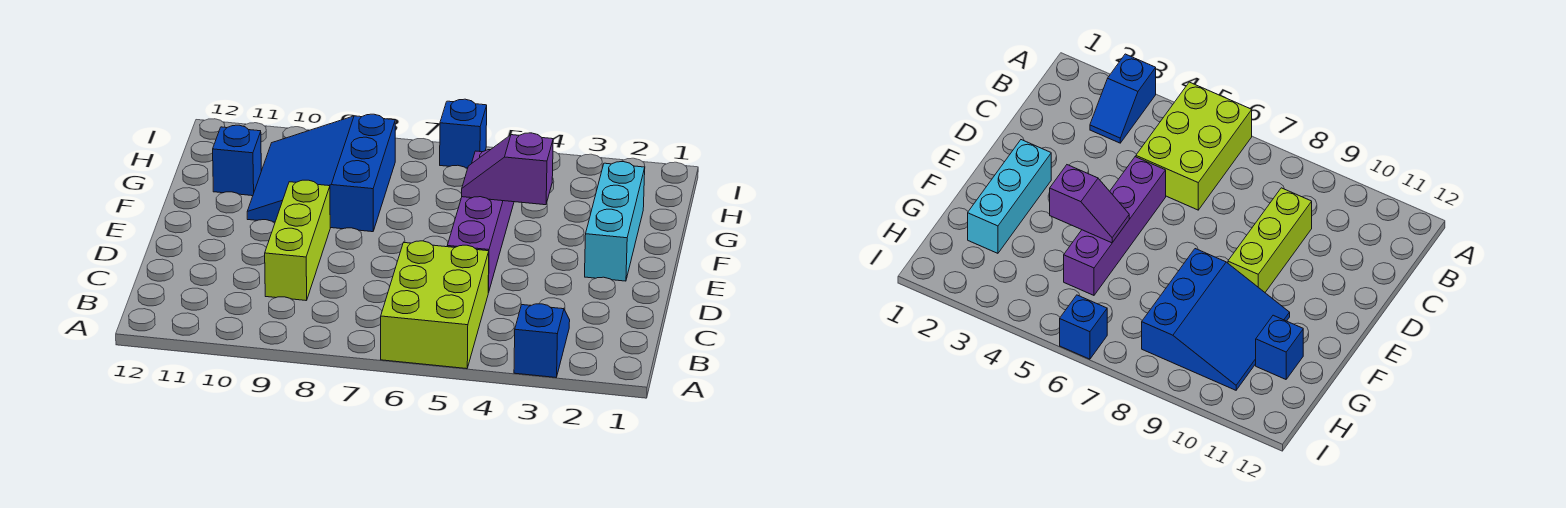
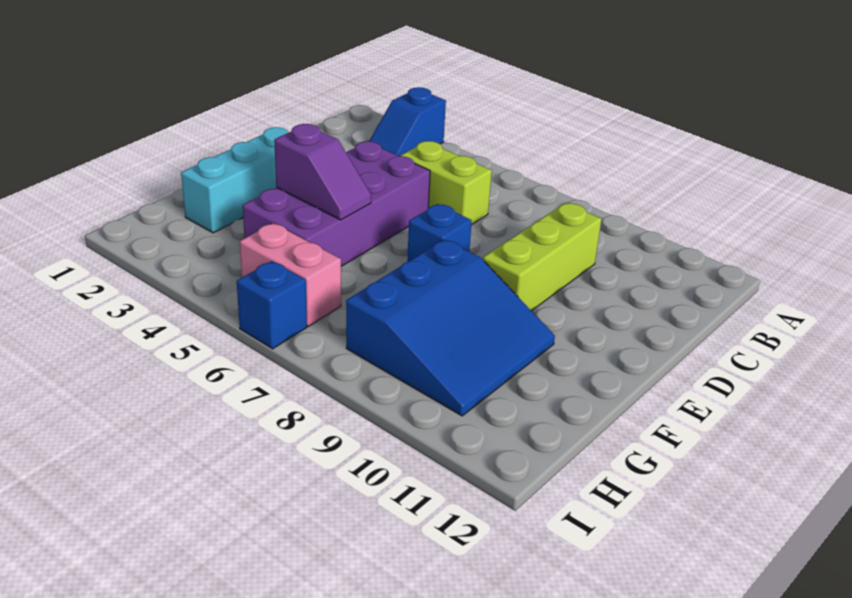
lime brick A5:C6 level 1 -> lime brick C5:C6 level 1
purple brick D5:G5 level 1 -> purple brick D4:G5 level 1
blue brick G11 level 1 -> blue brick E7 level 1
none -> pink brick H5:H6 level 1

